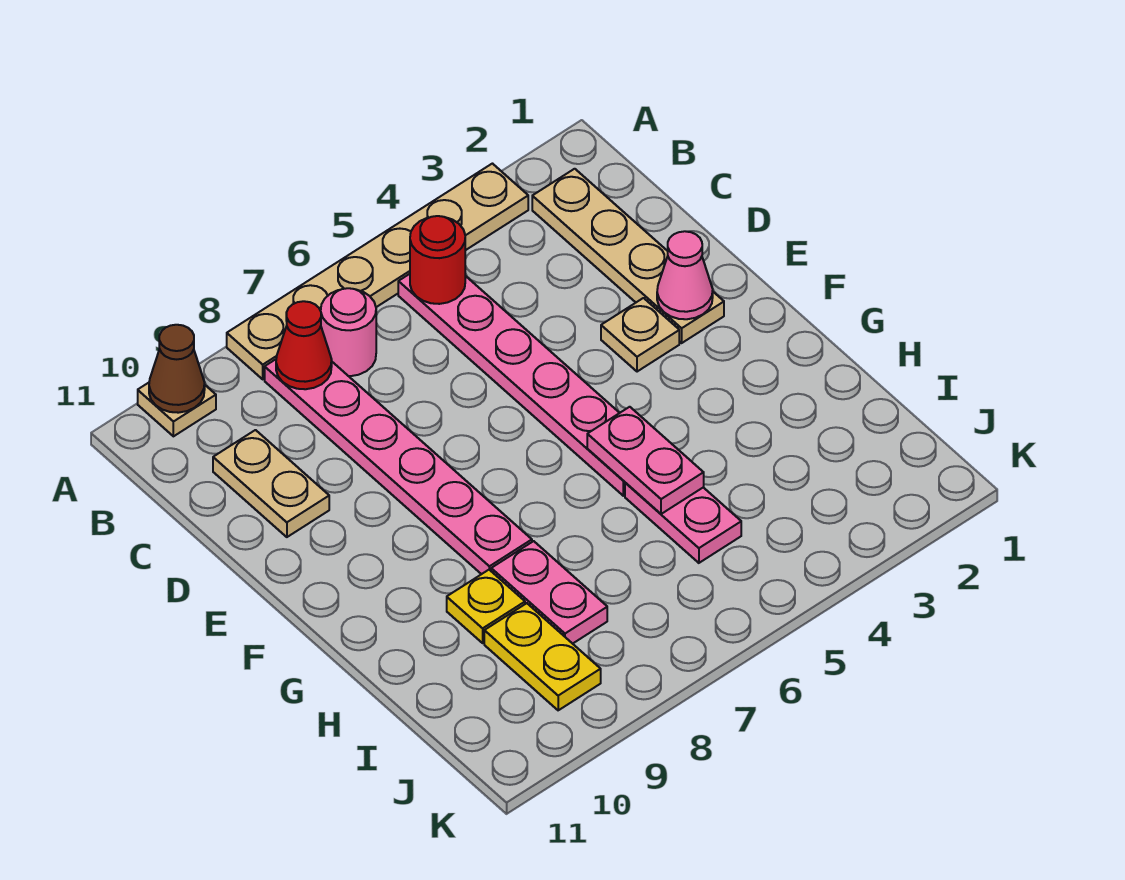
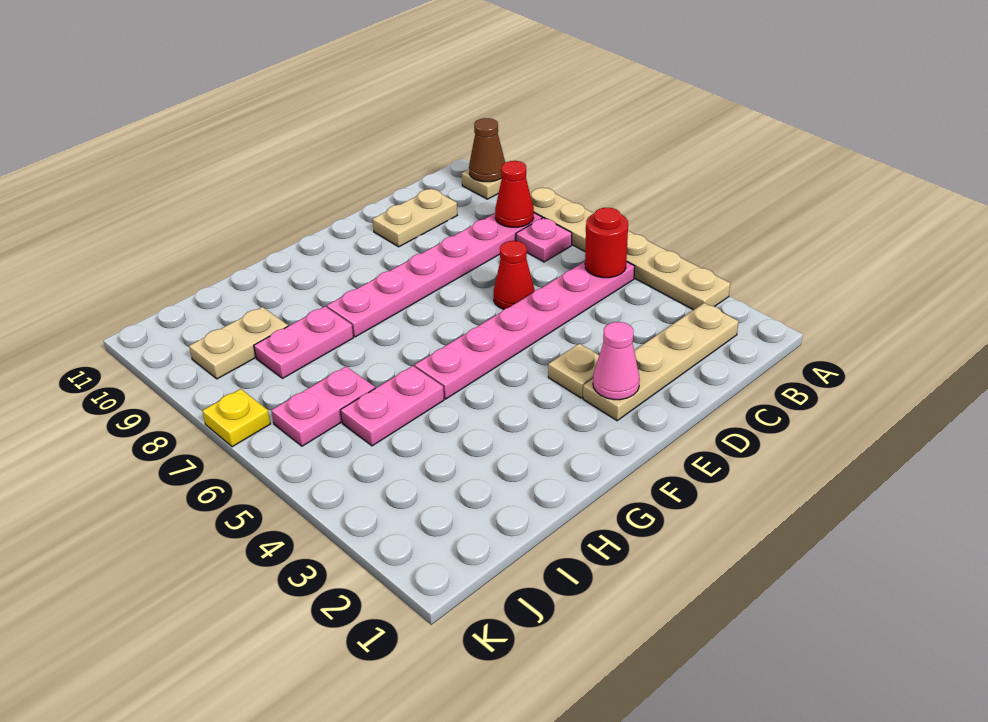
pink round brick B7 level 1 -> pink plate B7 level 1
none -> red cone D6 level 1
pink plate G5:H5 level 2 -> pink plate I6:J6 level 1
yellow plate H9 level 1 -> yellow plate K7 level 1
yellow plate I9:J9 level 1 -> tan plate I9:J9 level 1

